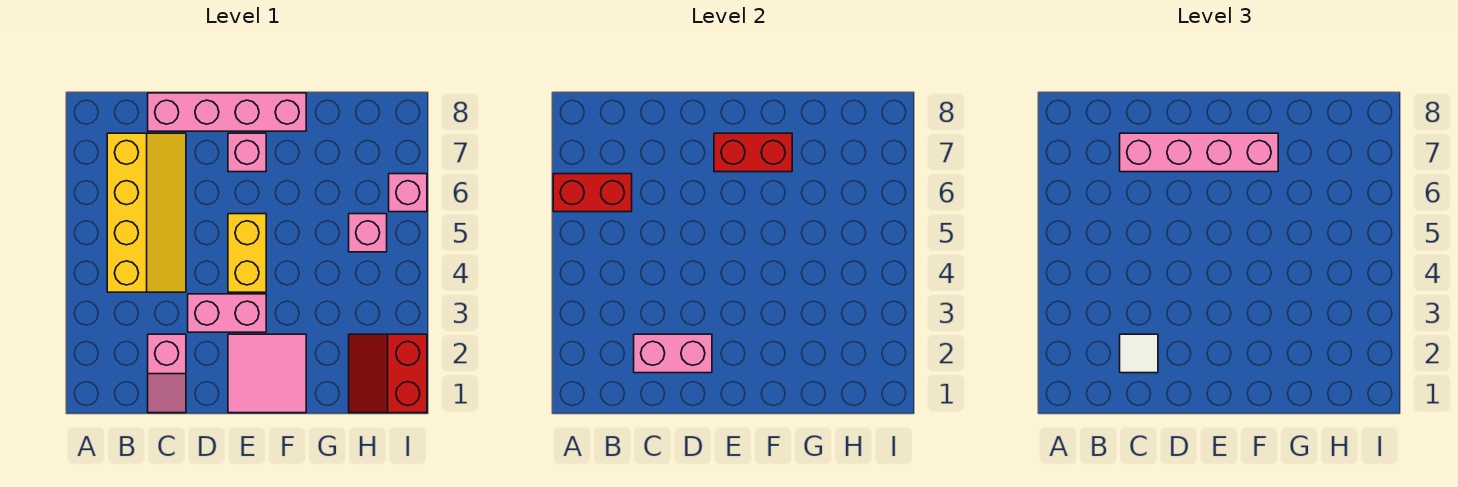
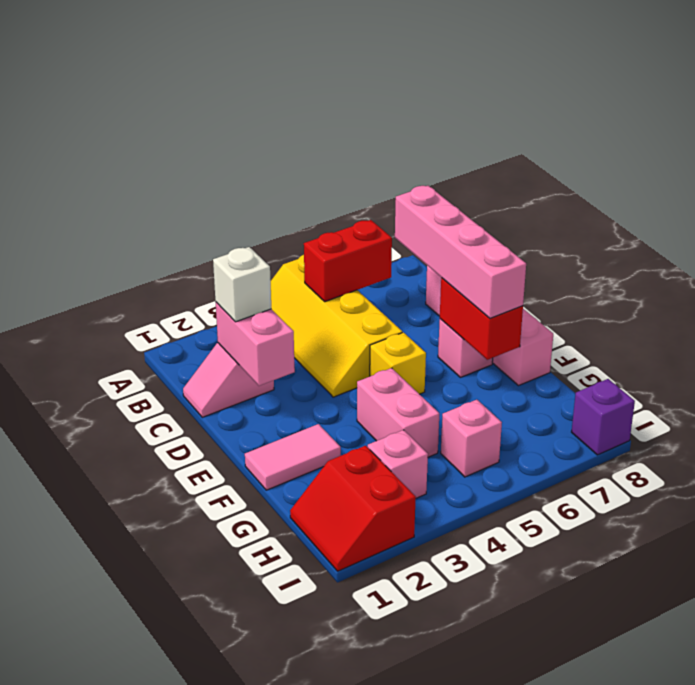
red brick A6:B6 level 2 -> red brick B5:B6 level 2
yellow slope B4:C7 level 1 top B -> yellow slope A4:D5 level 1 top 5
white tile C2 level 3 -> white brick C2 level 3
pink brick D3:E3 level 1 -> pink brick F4:G4 level 1
pink tile E1:F2 level 1 -> pink tile F1:F2 level 1
yellow brick E4:E5 level 1 -> yellow brick E5 level 1
red slope H1:I2 level 1 top I -> red slope H1:I2 level 1 top 2
pink brick I6 level 1 -> pink brick H3 level 1
none -> purple brick I8 level 1

